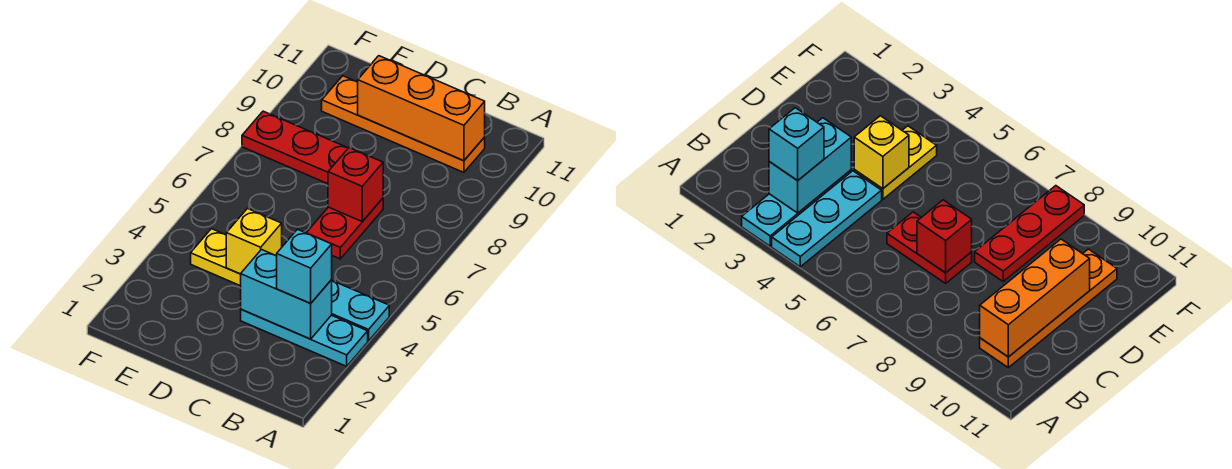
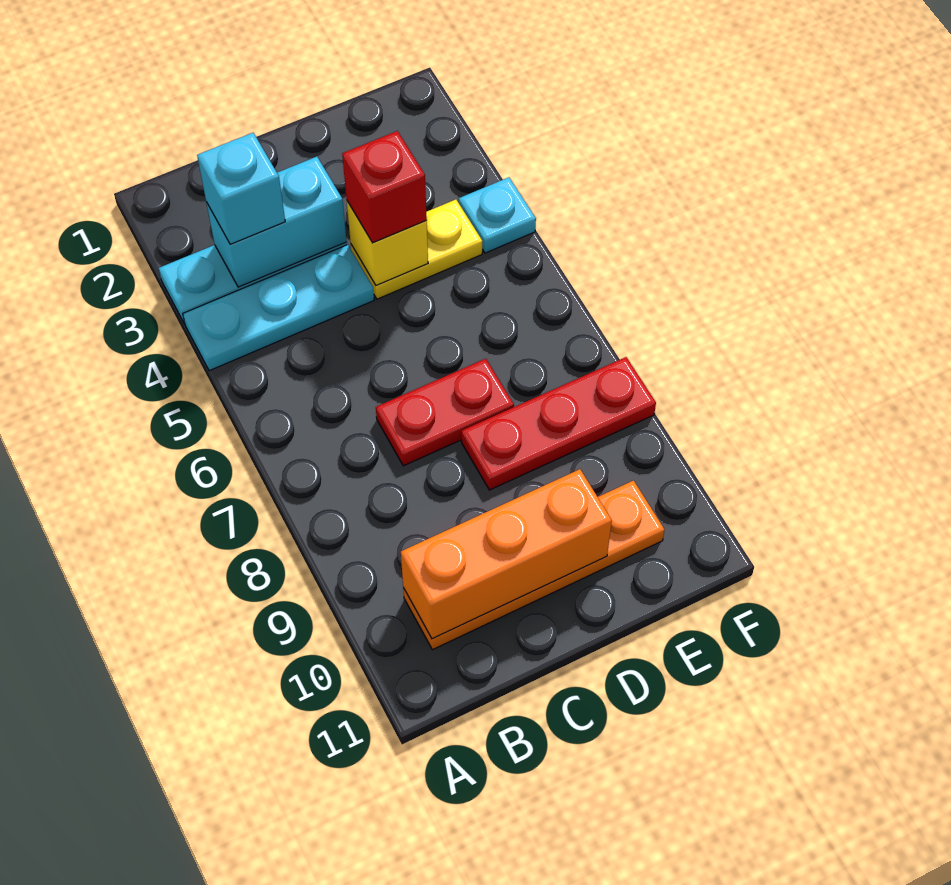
red plate C6:C7 level 1 -> red plate C7:D7 level 1
red brick C7 level 2 -> red brick D4 level 3
none -> cyan plate F4 level 1

